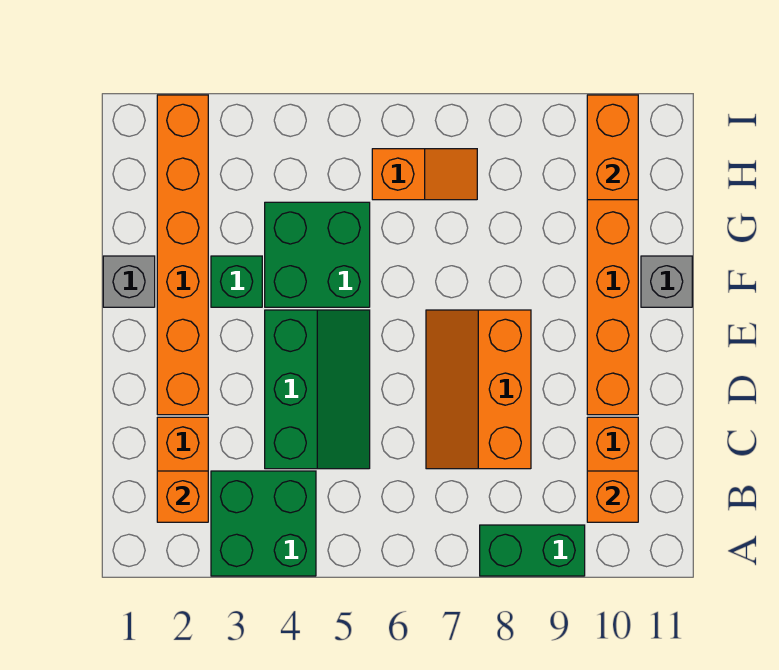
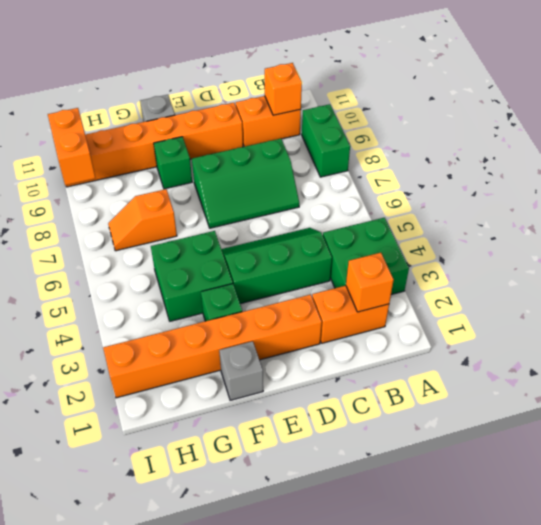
orange slope C7:E8 level 1 top 8 -> green slope C7:E8 level 1 top 8
none -> green brick F9 level 1
orange slope H6:H7 level 1 top 6 -> orange slope G7:H7 level 1 top G
orange brick H10:I10 level 2 -> orange brick I9:I10 level 2

